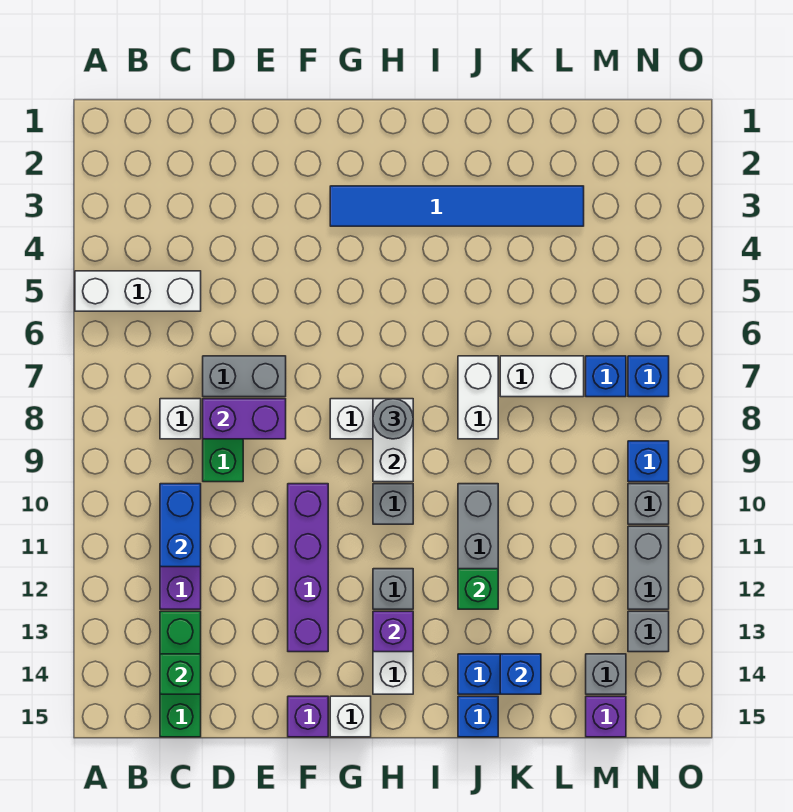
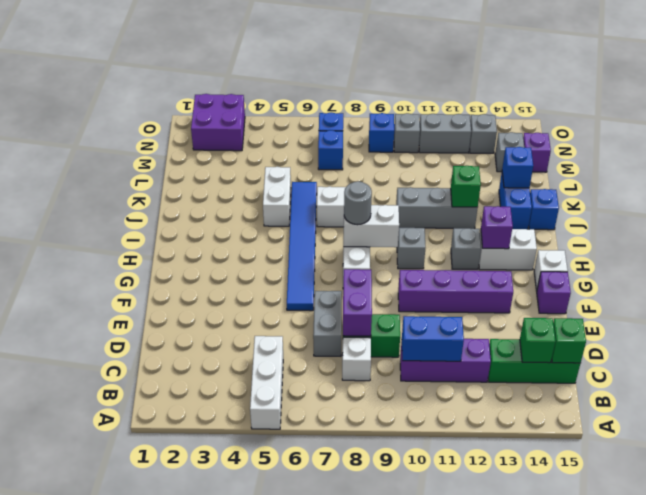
none -> green brick C15 level 2
blue tile G3:L3 level 1 -> blue tile F6:K6 level 1
white brick K7:L7 level 1 -> white brick J5:K5 level 1
none -> purple brick N2:O3 level 1

